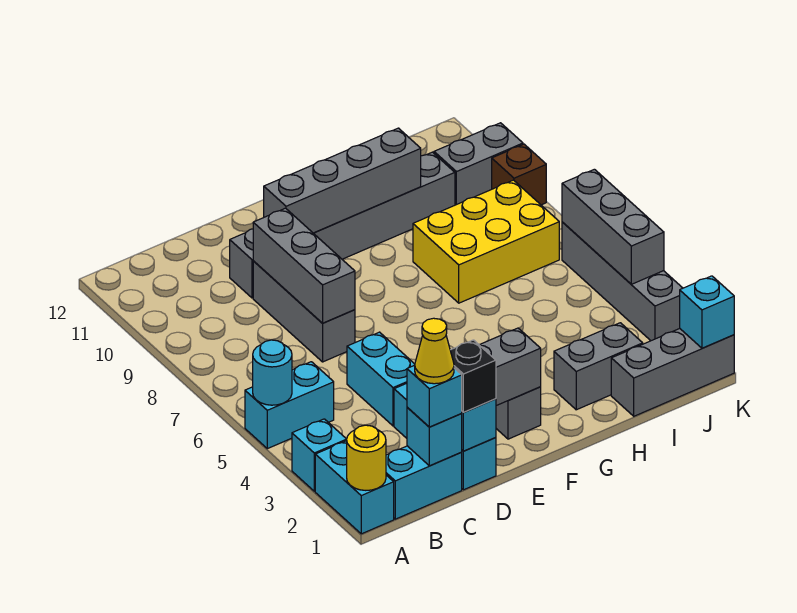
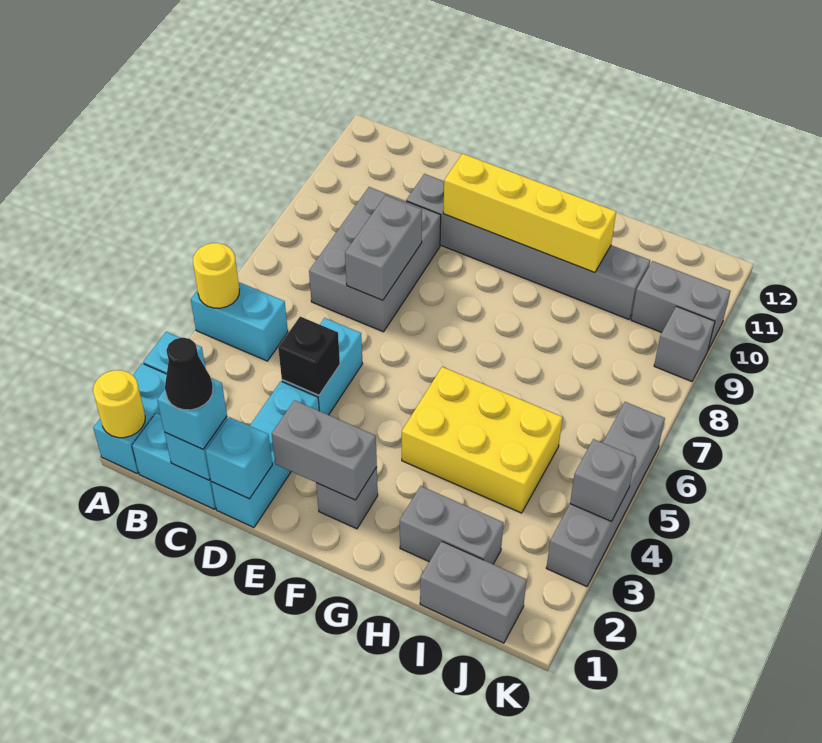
cyan round brick A5 level 2 -> yellow round brick A5 level 2
yellow cone C1 level 4 -> black cone C1 level 4
black brick D1 level 3 -> black brick D4 level 2
grey brick D7:D9 level 1 -> grey brick C7:D9 level 1
grey brick D7:D9 level 2 -> grey brick D7:D8 level 2
grey brick E10:H10 level 2 -> yellow brick E10:H10 level 2
yellow brick H7:J8 level 1 -> yellow brick G4:I5 level 1
grey brick I1:K1 level 1 -> grey brick I1:J1 level 1
cyan brick K1 level 2 -> none
grey brick K4:K6 level 2 -> grey brick K4 level 2
brown brick K9 level 1 -> grey brick K9 level 1

